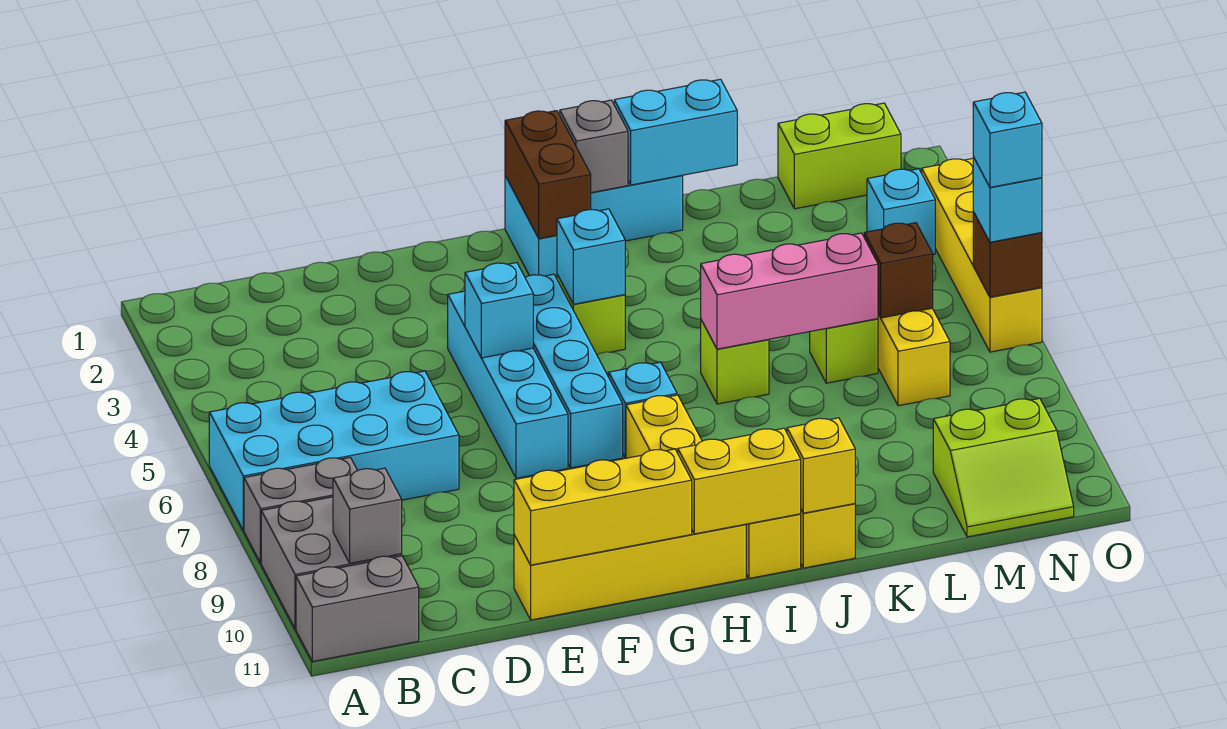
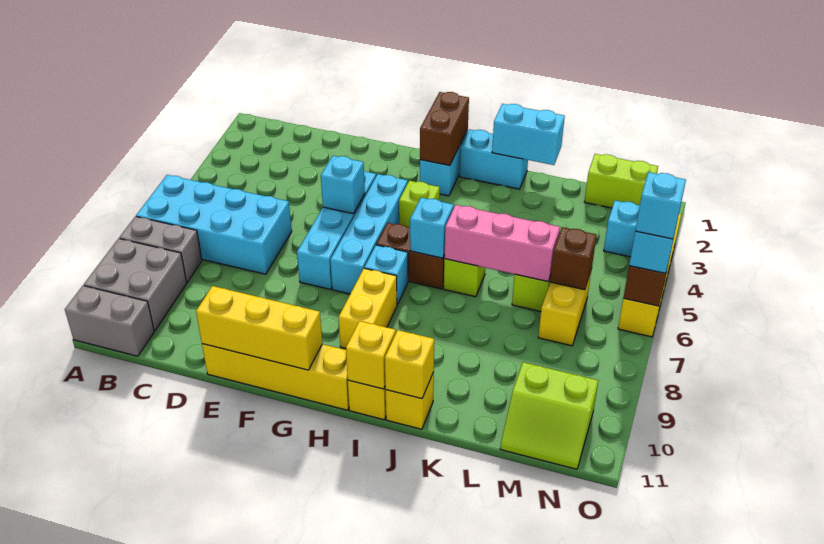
grey brick B10 level 2 -> none
cyan brick H4 level 2 -> cyan brick I6 level 2
none -> brown brick H6:I6 level 1
yellow brick H11:I11 level 2 -> yellow brick I11 level 2
grey brick I1 level 2 -> none

